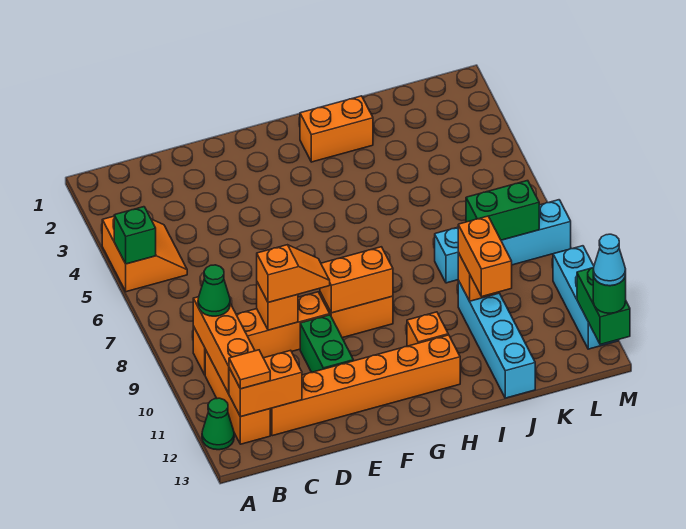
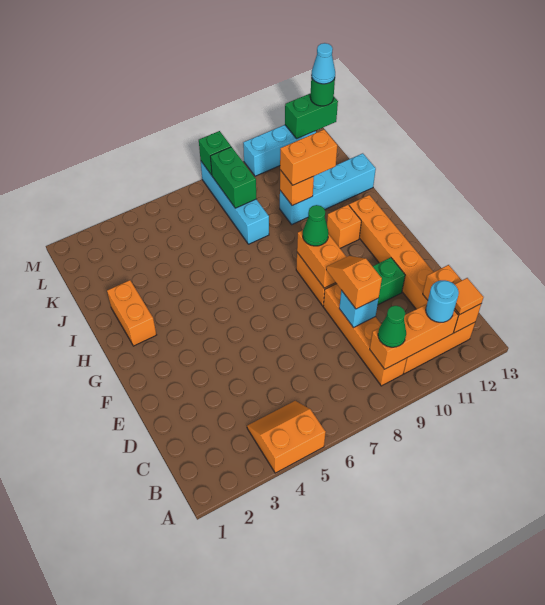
green brick A5 level 2 -> green brick M8 level 2
green cone A12 level 1 -> green cone G9 level 3
none -> cyan round brick B11 level 3
orange brick D9 level 2 -> cyan brick D9 level 2

